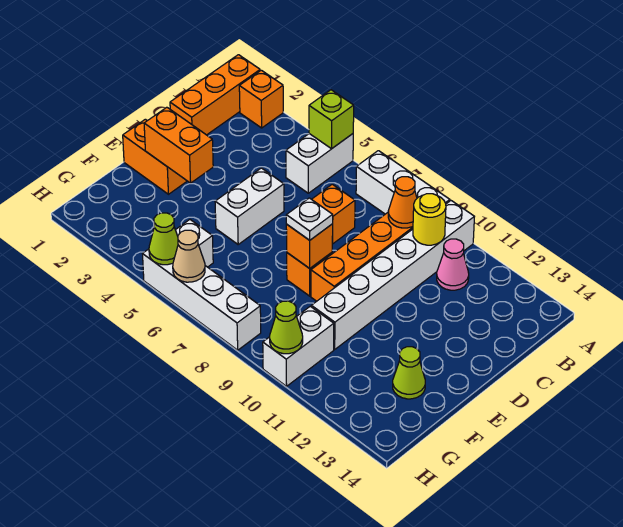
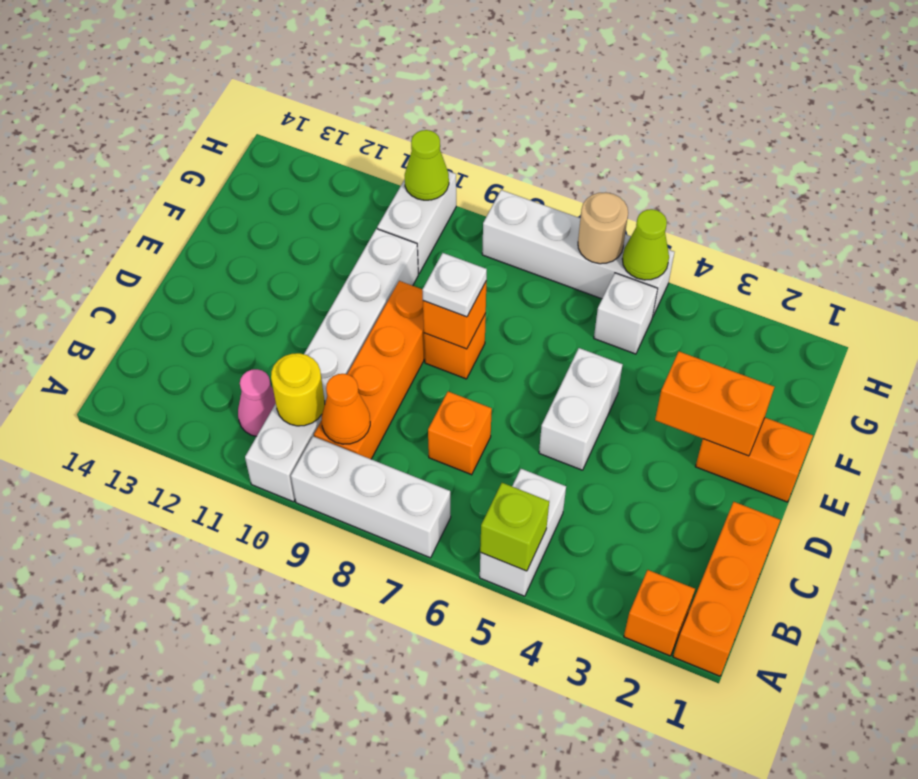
lime cone F13 level 1 -> none
tan cone H6 level 2 -> tan round brick H6 level 2

